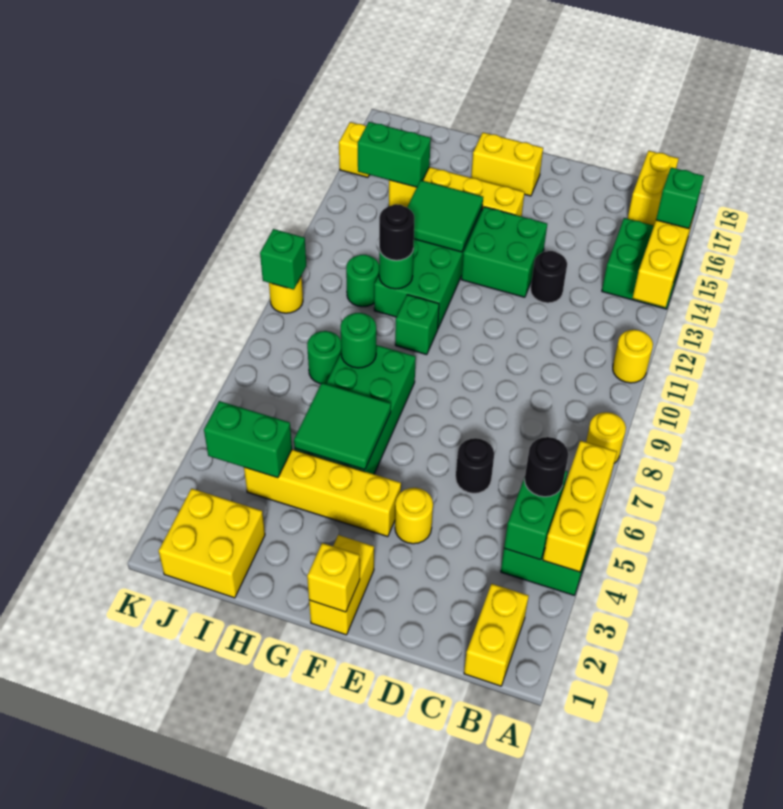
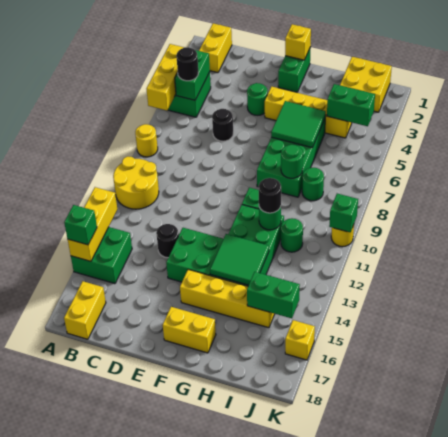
yellow round brick A11 level 1 -> yellow round brick A10:B11 level 1
yellow round brick E4 level 1 -> green round brick E4 level 1
yellow brick F1:F2 level 1 -> green brick F1:F2 level 1

